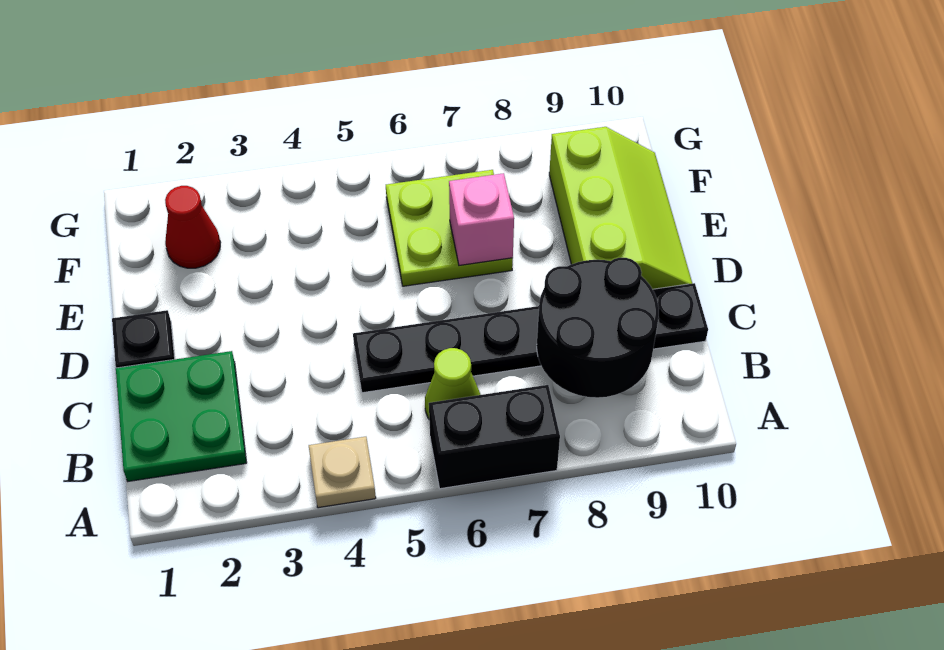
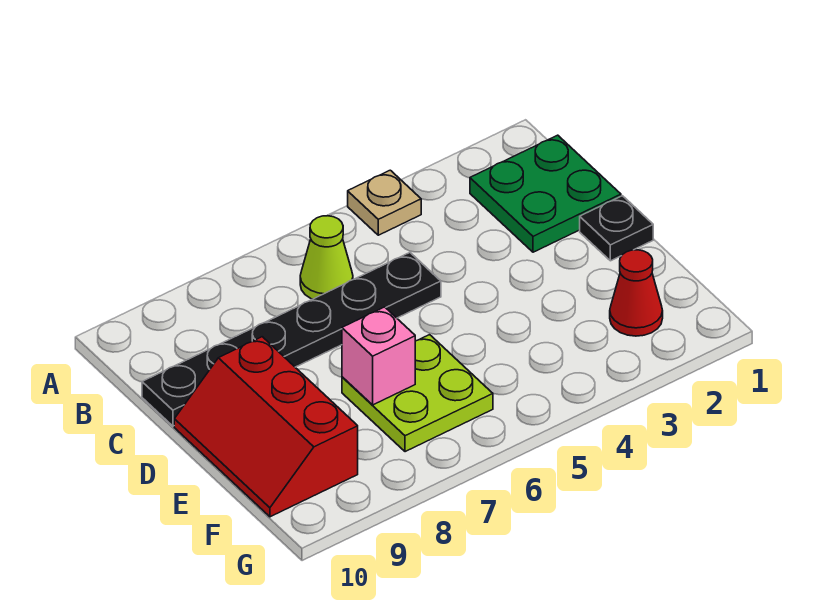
black brick A6:A7 level 1 -> none
black round brick B8:C9 level 2 -> none
lime slope D9:F10 level 1 top 9 -> red slope D9:F10 level 1 top 9

